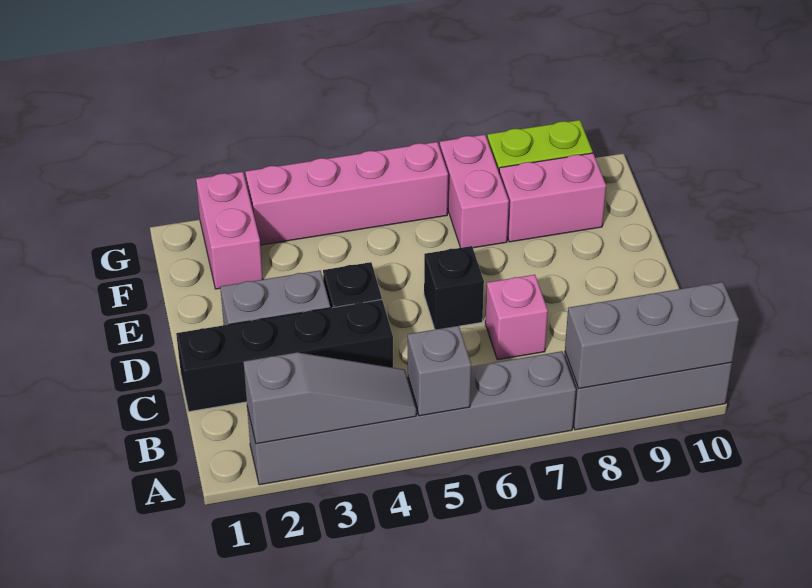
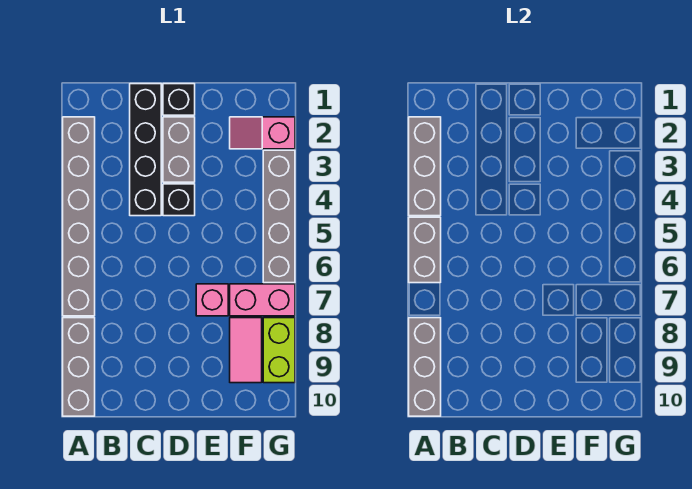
grey slope A2:A4 level 2 top 2 -> grey brick A2:A4 level 2
grey brick A5 level 2 -> grey brick A5:A6 level 2
pink brick C7 level 1 -> pink brick E7 level 1
black brick D6 level 1 -> black brick D1 level 1
pink brick F2:G2 level 1 -> pink slope F2:G2 level 1 top G
pink brick F8:F9 level 1 -> pink tile F8:F9 level 1
pink brick G3:G6 level 1 -> grey brick G3:G6 level 1

